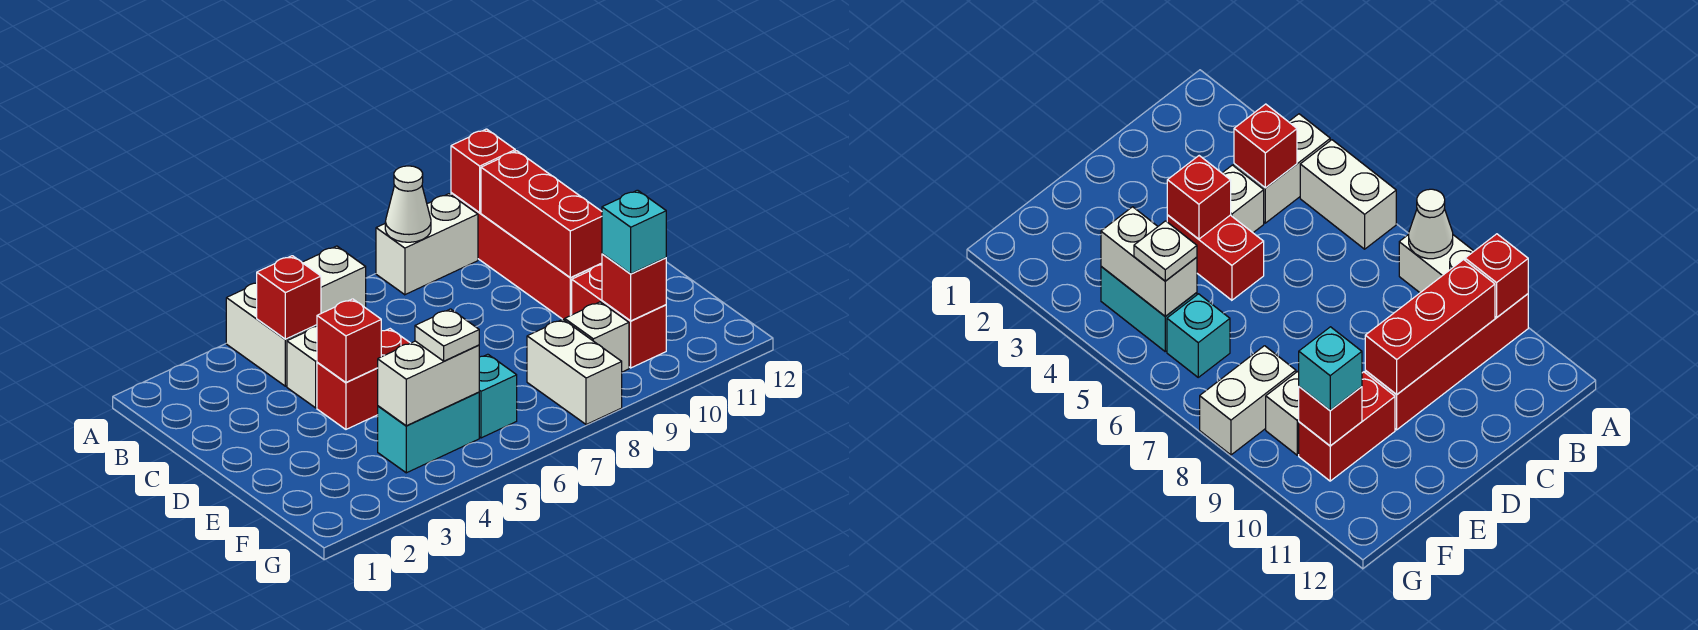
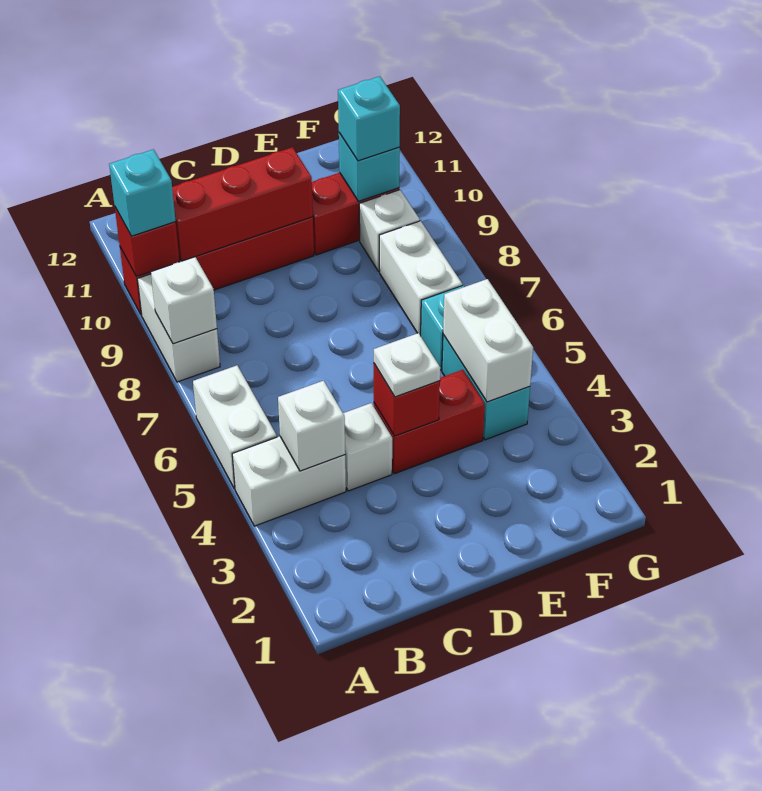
white cone A8 level 2 -> white brick A8 level 2
none -> cyan brick A10 level 3
red brick B4 level 2 -> white brick B4 level 2
red brick D4:D5 level 1 -> red brick D4:E4 level 1
white plate F5 level 3 -> white plate D4 level 3
white brick F8:G8 level 1 -> white brick F7:F8 level 1
red brick F10 level 2 -> cyan brick F10 level 2

